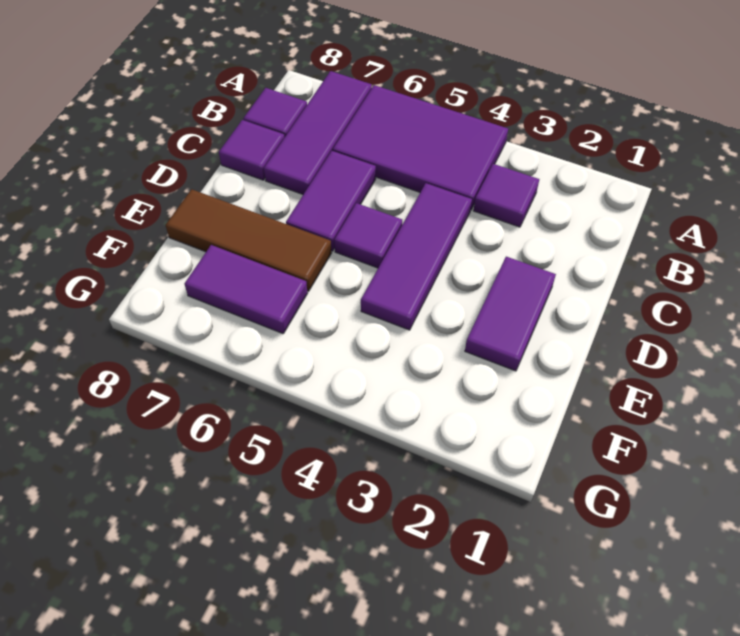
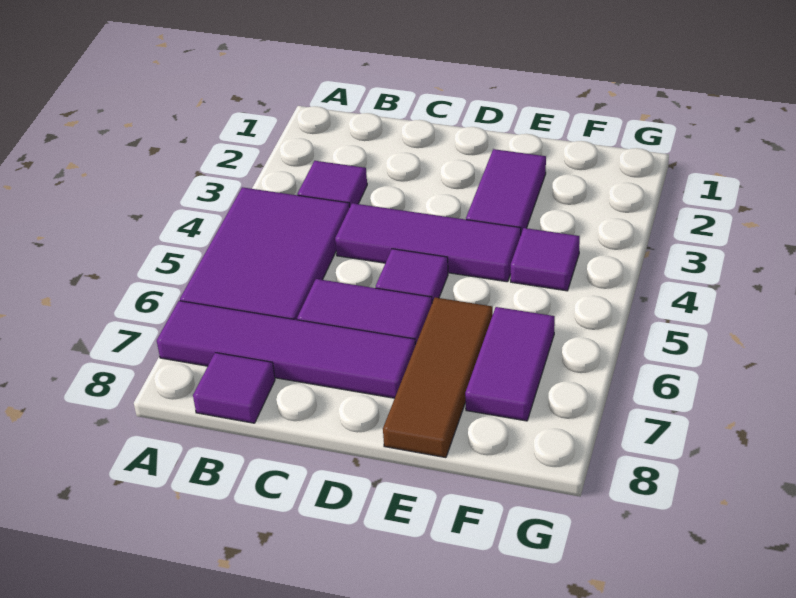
purple tile A7:C7 level 1 -> purple tile A7:D7 level 1
purple tile C8 level 1 -> purple tile F4 level 1
purple tile D2:E2 level 1 -> purple tile E2:E3 level 1

